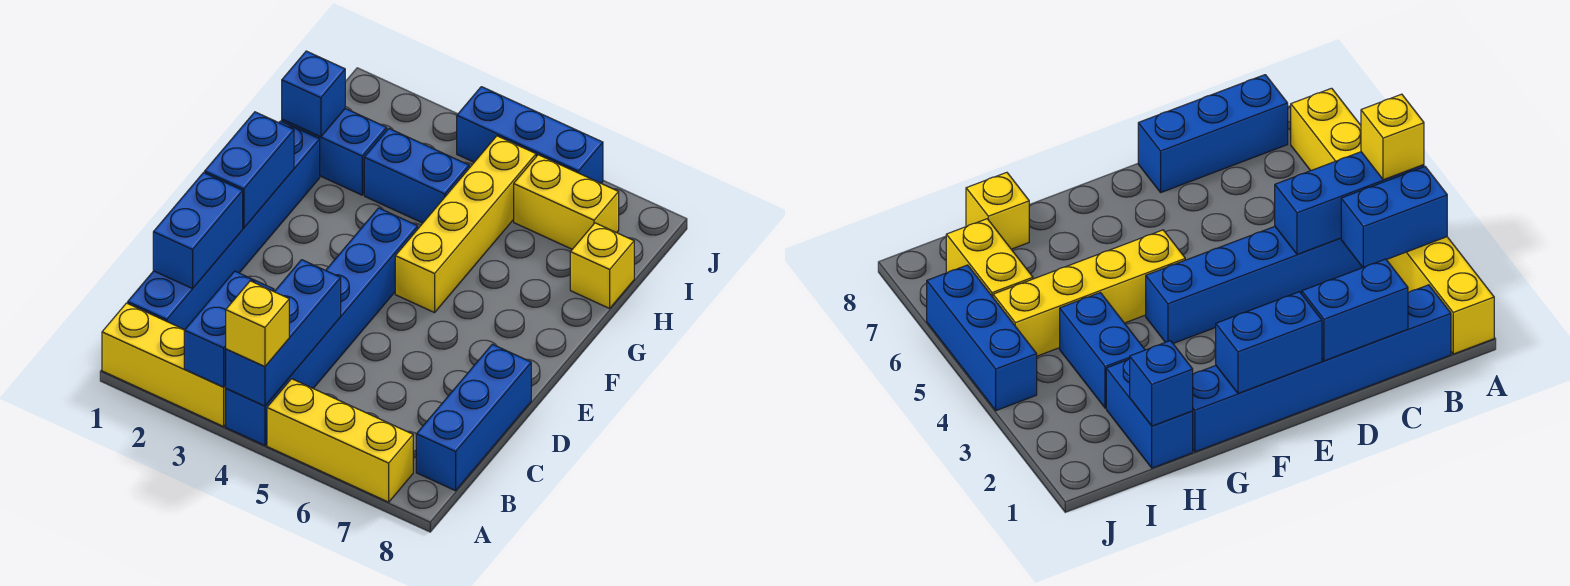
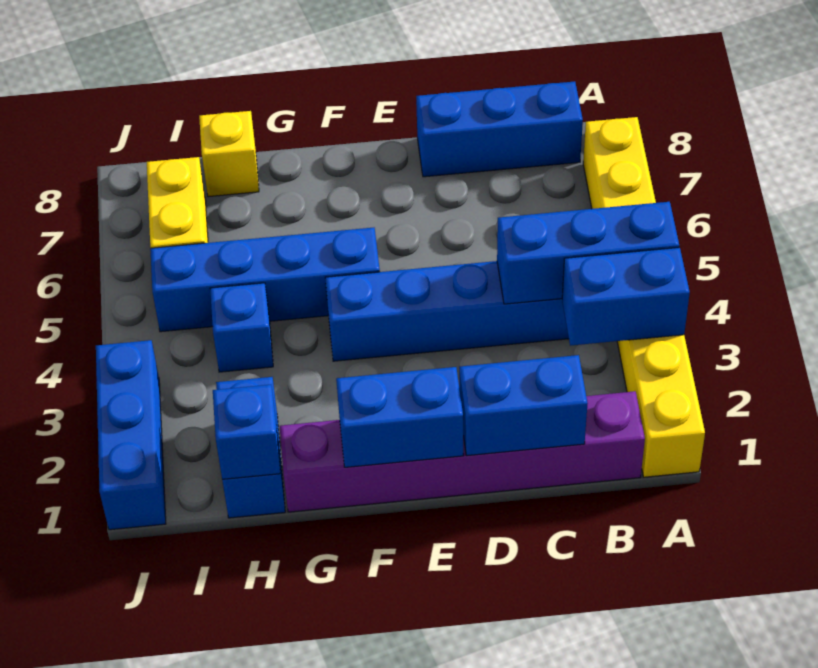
yellow brick A4 level 3 -> none
blue brick B1:G1 level 1 -> purple brick B1:G1 level 1
yellow brick F5:I5 level 1 -> blue brick F5:I5 level 1
blue brick H3:H4 level 1 -> blue brick H4 level 1
blue brick J4:J6 level 1 -> blue brick J1:J3 level 1

